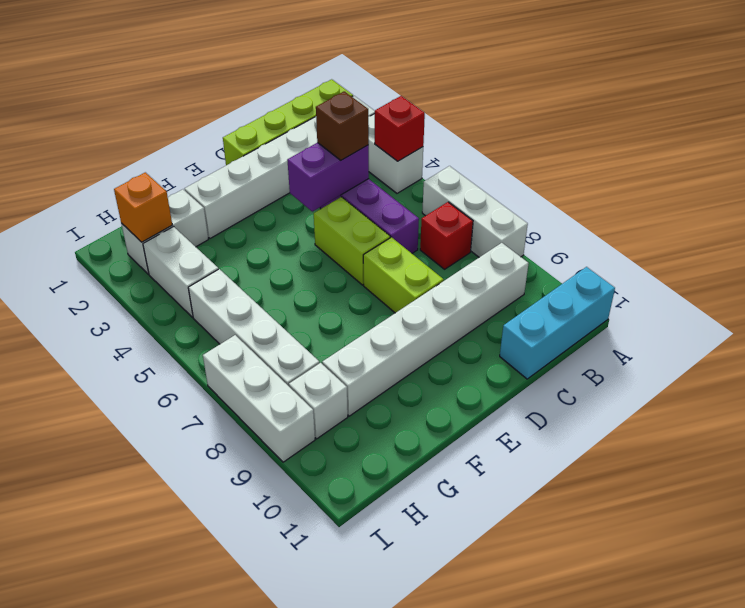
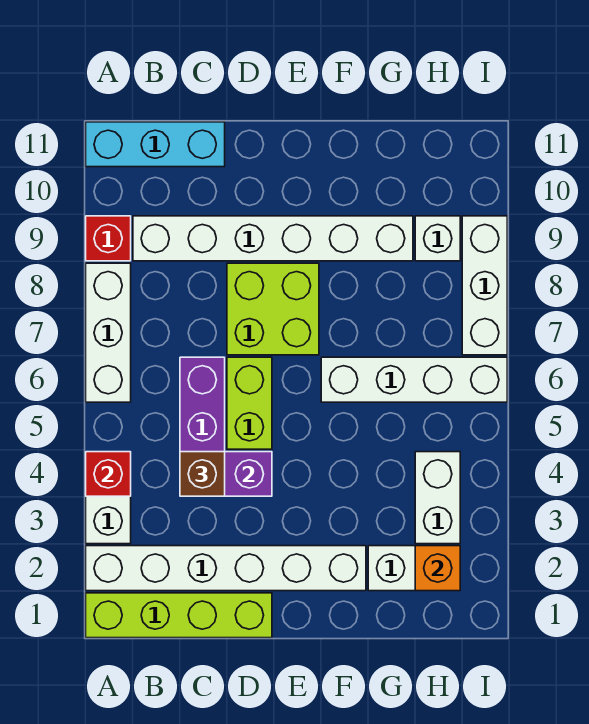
red brick B7 level 1 -> red brick A9 level 1
lime brick D7:D8 level 1 -> lime brick D7:E8 level 1
white brick H5:H8 level 1 -> white brick F6:I6 level 1

